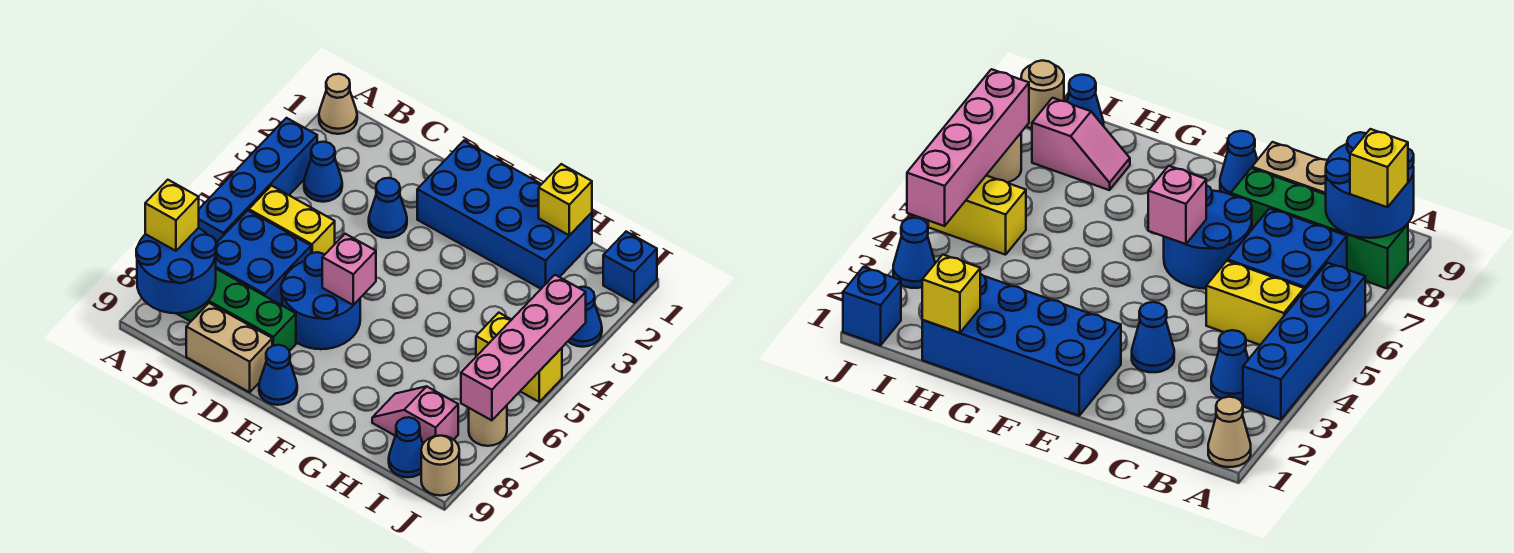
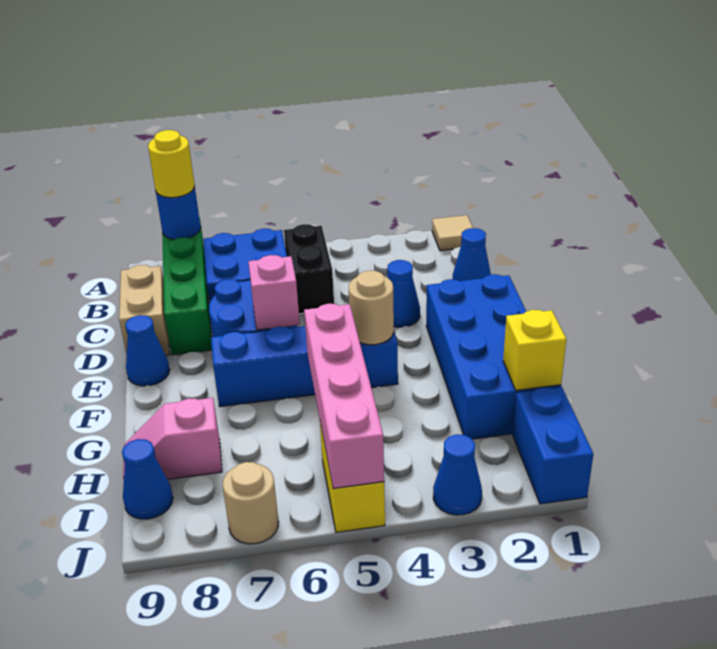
tan cone A1 level 1 -> tan tile A1 level 1
blue brick A3:A6 level 1 -> blue brick F4:F7 level 1
blue round brick A8:B9 level 2 -> blue round brick A8 level 2
yellow brick A8 level 3 -> yellow round brick A8 level 3
blue cone B3 level 1 -> blue cone C1 level 1
yellow brick B5:C5 level 1 -> black brick B5:C5 level 1
pink slope H8:I8 level 1 top I -> pink slope H8:H9 level 1 top 8
blue brick J1 level 1 -> blue brick I1:J1 level 1
pink brick J4:J7 level 2 -> pink brick G5:J5 level 2
tan round brick J9 level 1 -> tan round brick F4 level 2

